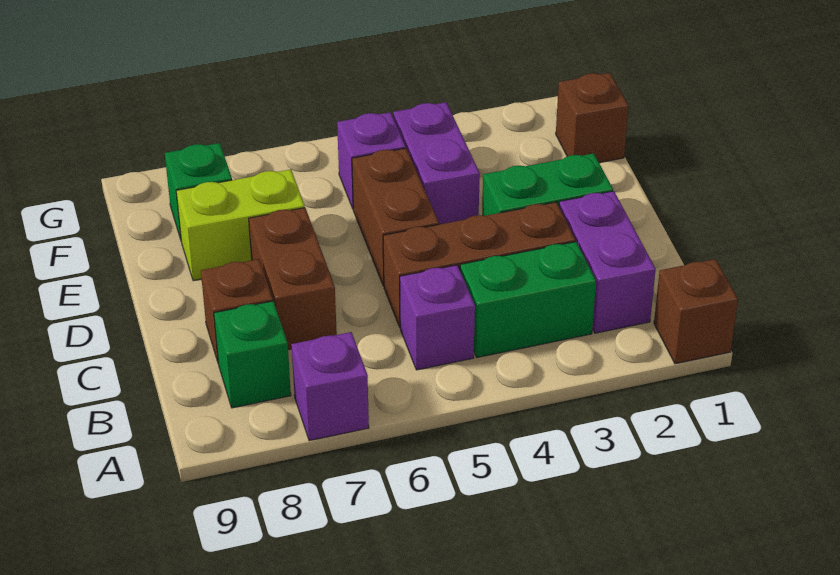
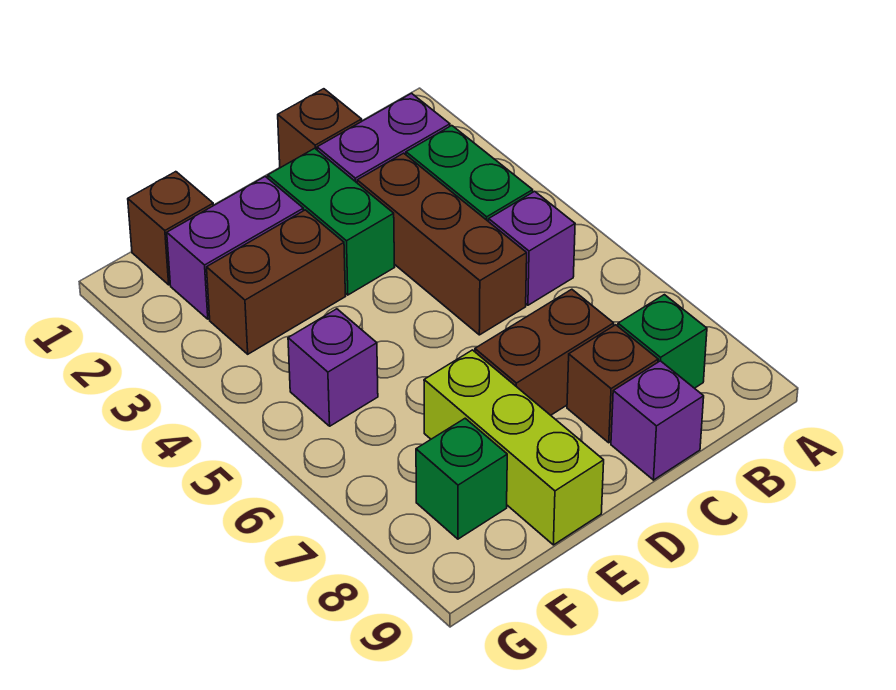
brown brick A1 level 1 -> brown brick C1 level 1
purple brick A7 level 1 -> purple brick C9 level 1
brown brick D5:E5 level 1 -> brown brick E3:F3 level 1
purple brick E4:F4 level 1 -> purple brick E2:F2 level 1
lime brick E7:E8 level 1 -> lime brick E7:E9 level 1

